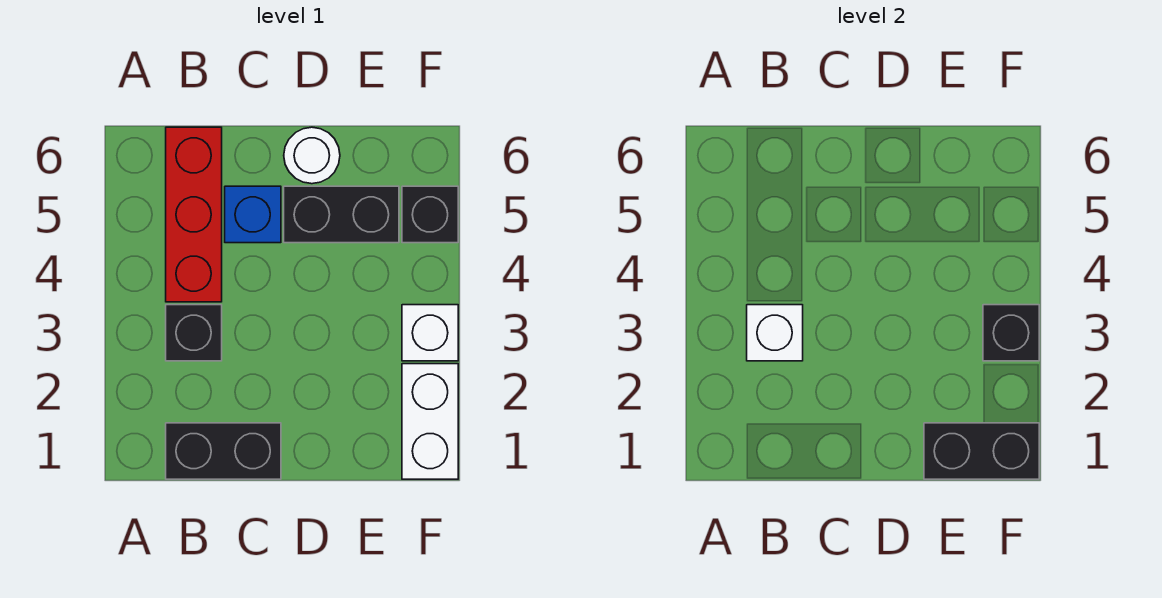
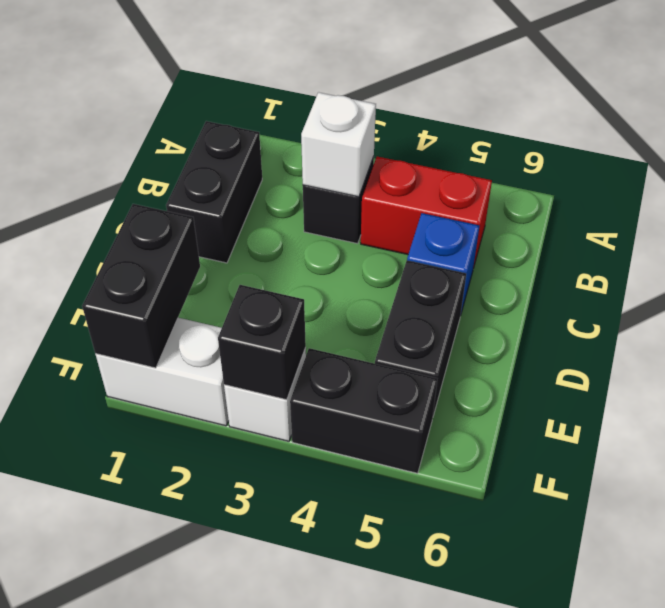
red brick B4:B6 level 1 -> red brick B4:B5 level 1
white round brick D6 level 1 -> none
black brick F5 level 1 -> black brick F4:F5 level 1

